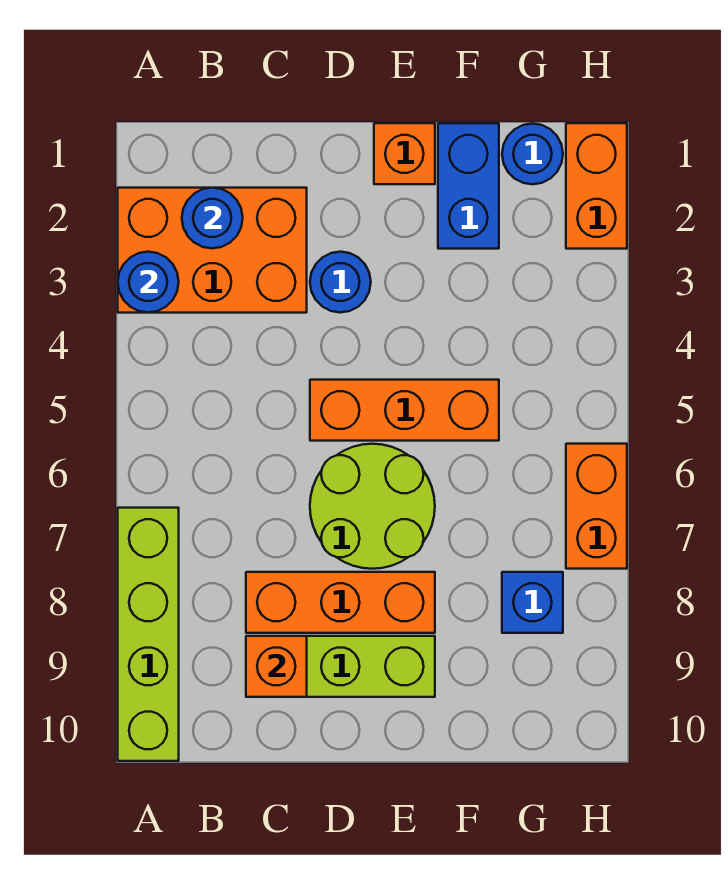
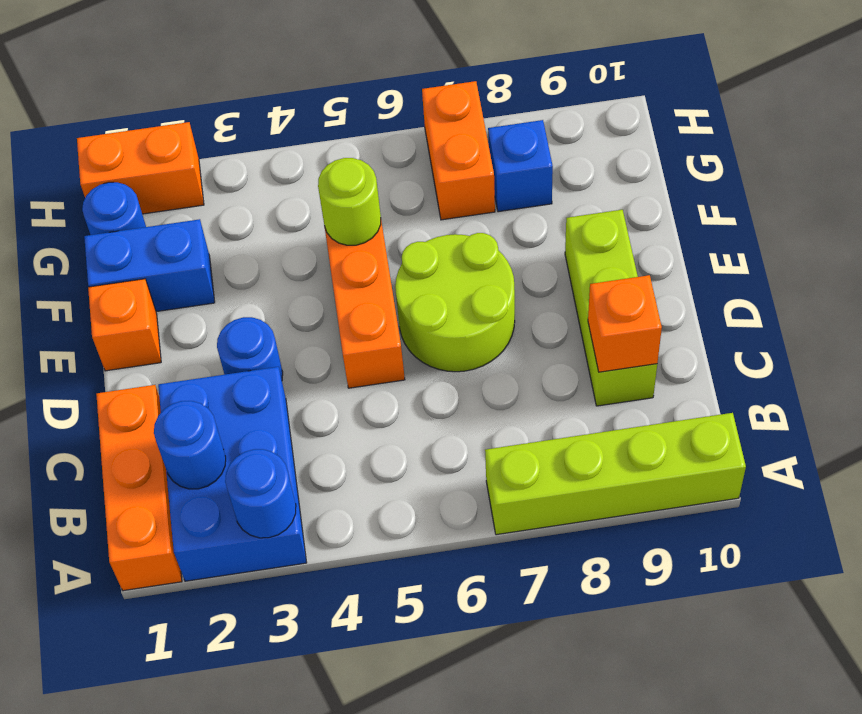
orange brick A2:C3 level 1 -> blue brick A2:C3 level 1
orange brick C8:E8 level 1 -> orange brick A1:C1 level 1
none -> lime round brick F5 level 2
orange brick H6:H7 level 1 -> orange brick G7:H7 level 1

